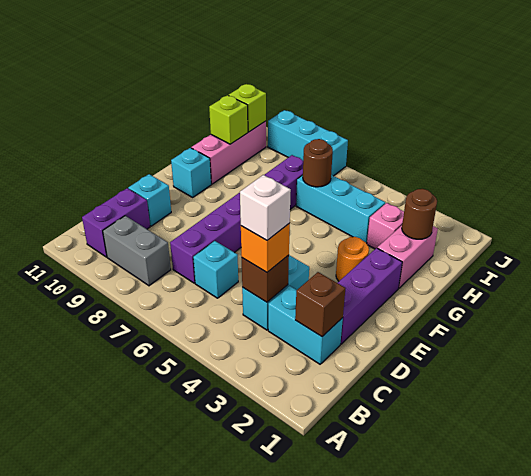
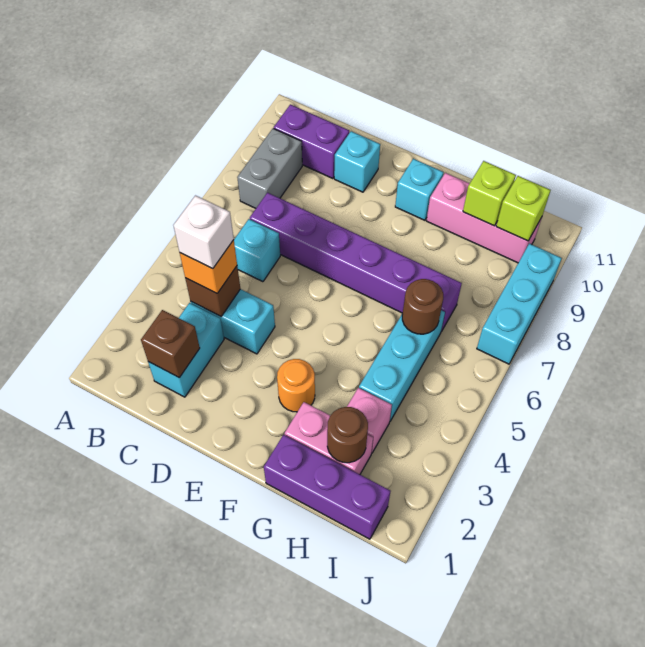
purple brick D2:F2 level 1 -> purple brick G1:I1 level 1

